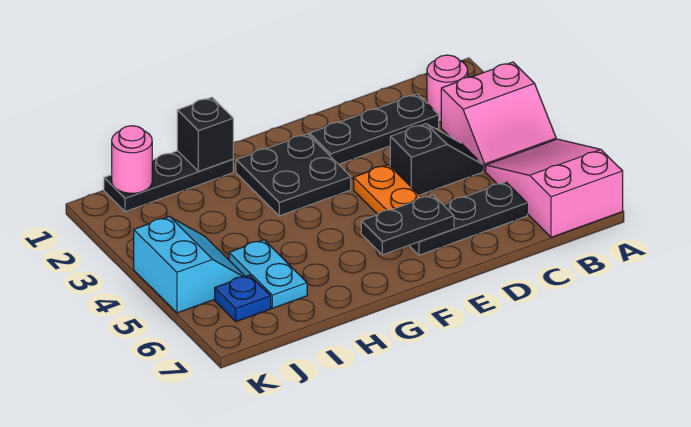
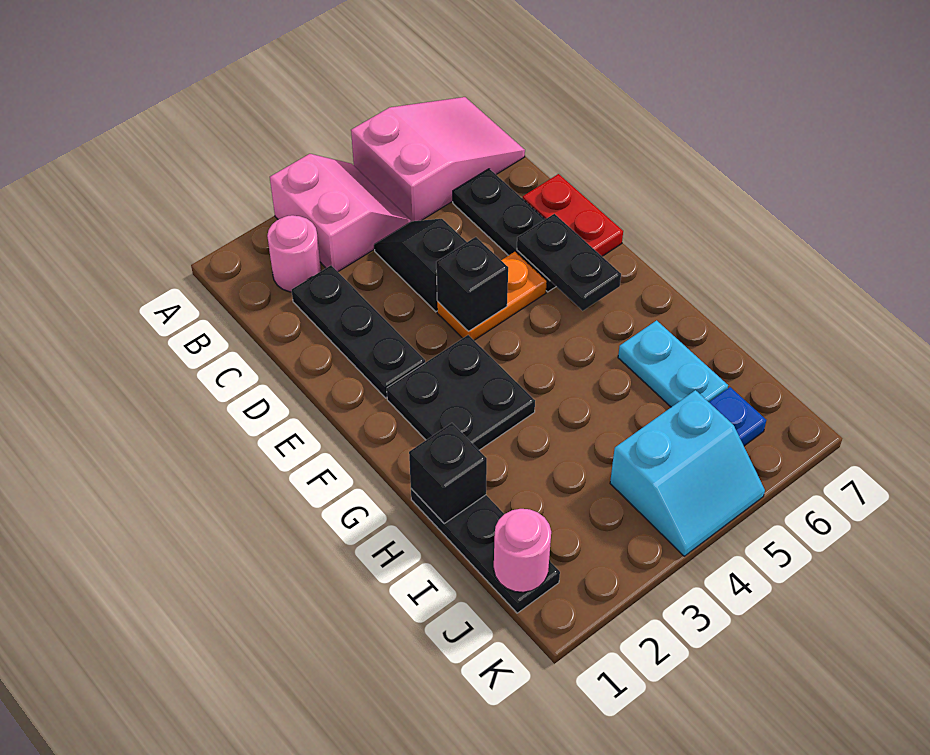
pink slope A5:B7 level 1 top 7 -> pink slope A5:B7 level 1 top 5
none -> red plate D7:E7 level 1
none -> black brick E4 level 2
cyan plate I5:I6 level 1 -> cyan plate H6:I6 level 1
cyan slope J4:K5 level 1 top K -> cyan slope J4:K5 level 1 top J

